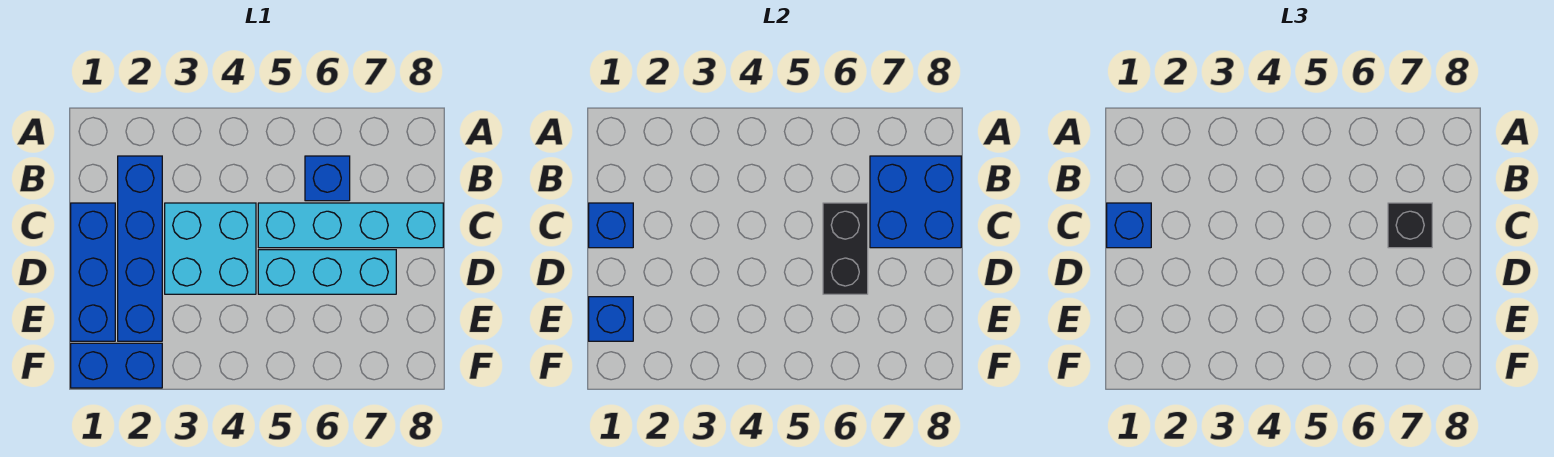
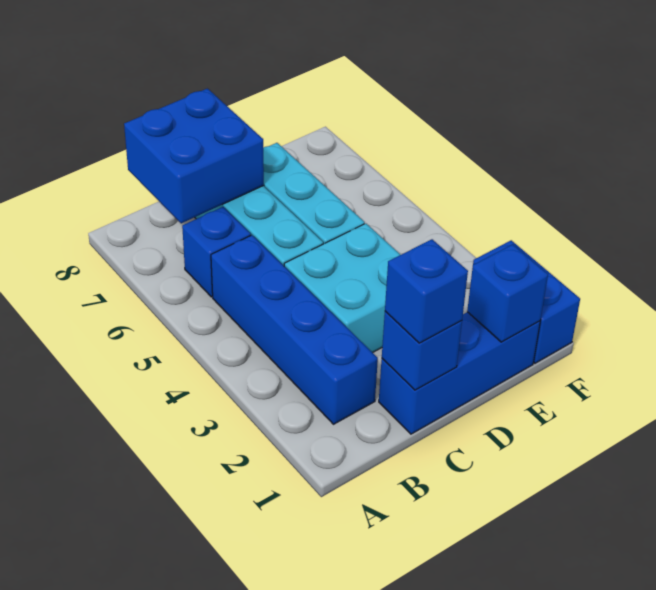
blue brick B2:E2 level 1 -> blue brick B2:B5 level 1
black brick C6:D6 level 2 -> none
black brick C7 level 3 -> none

